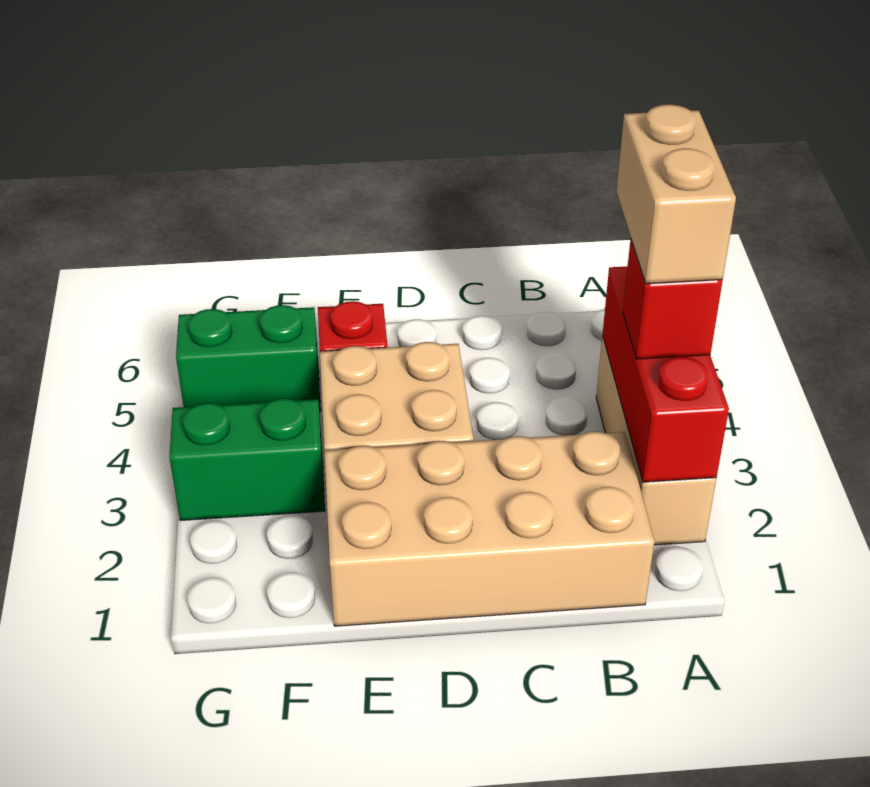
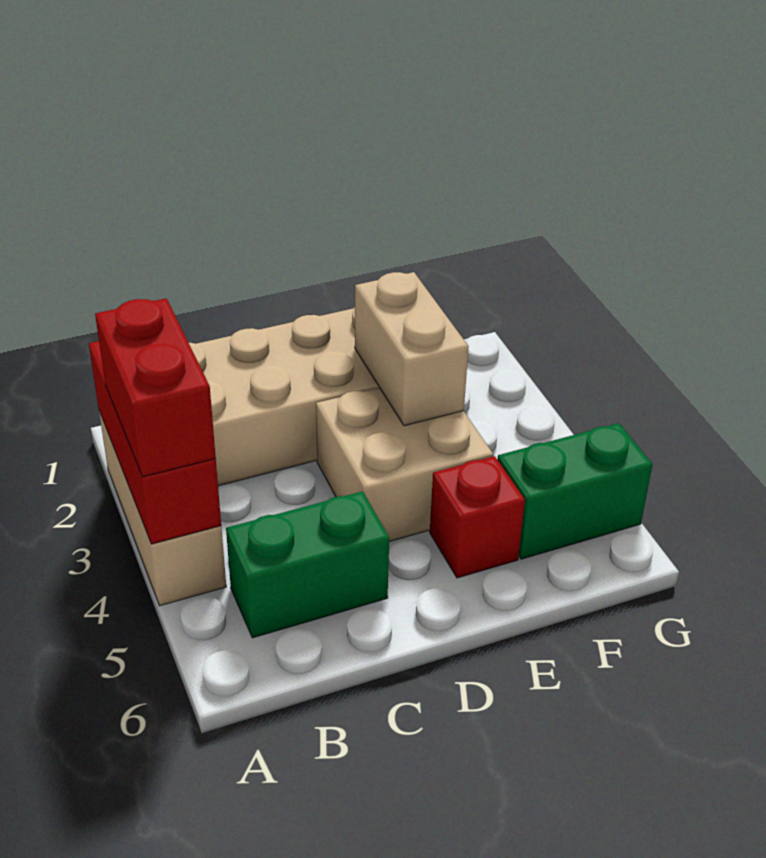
red brick A3 level 3 -> red brick A3:A4 level 3
tan brick A3:A4 level 4 -> tan brick E2:E3 level 2
green brick F3:G3 level 1 -> green brick B5:C5 level 1

